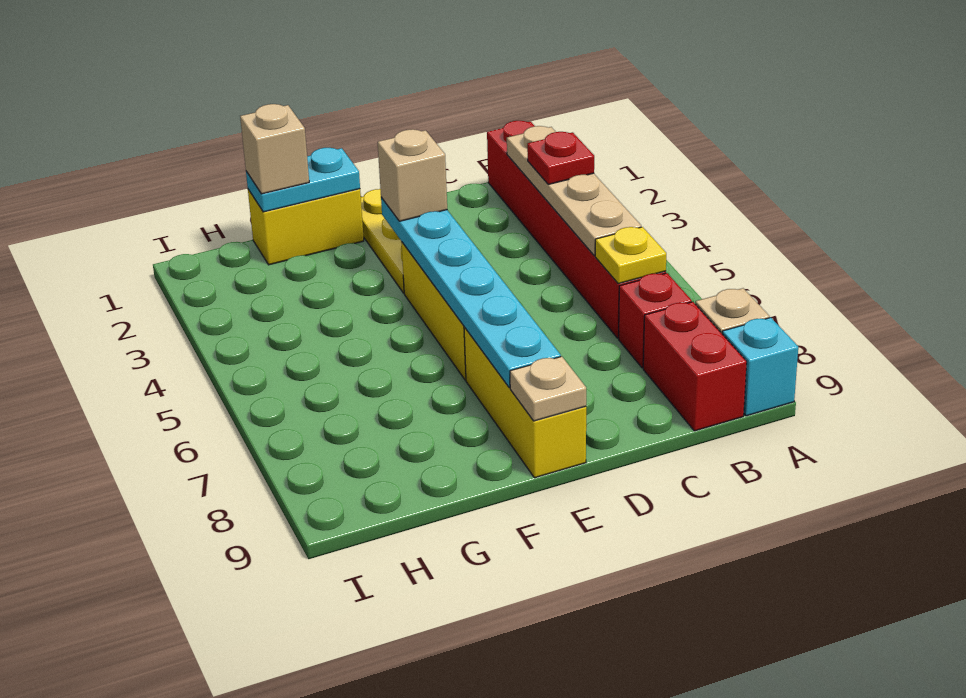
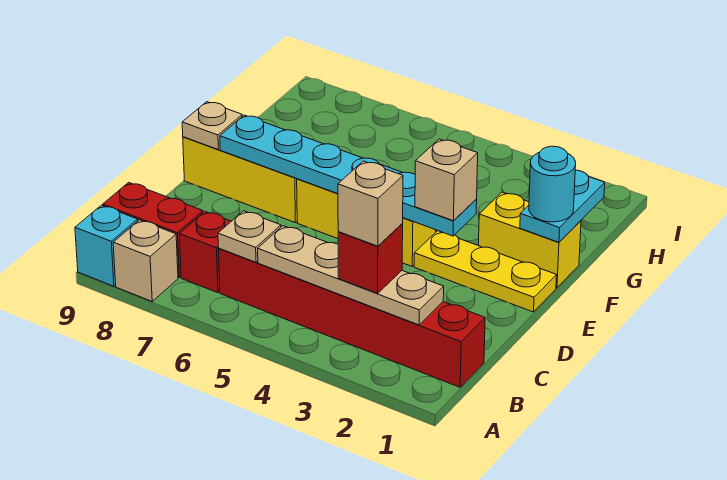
red plate B3 level 3 -> red brick B3 level 3
yellow plate B6 level 2 -> tan plate B6 level 2
yellow brick F1:G1 level 1 -> yellow brick F1:F2 level 1
none -> cyan round brick F1 level 3
tan brick G1 level 3 -> tan brick B3 level 4

